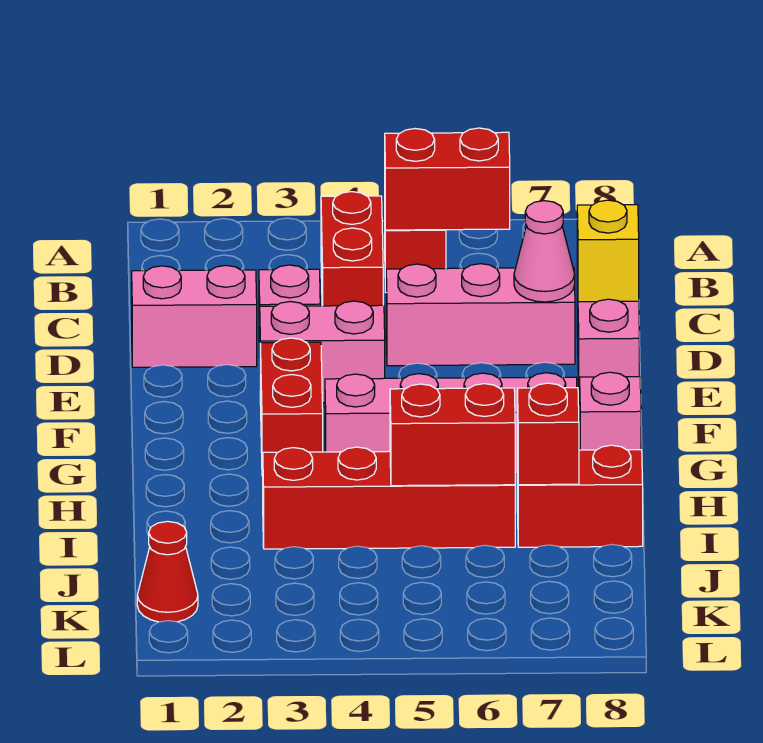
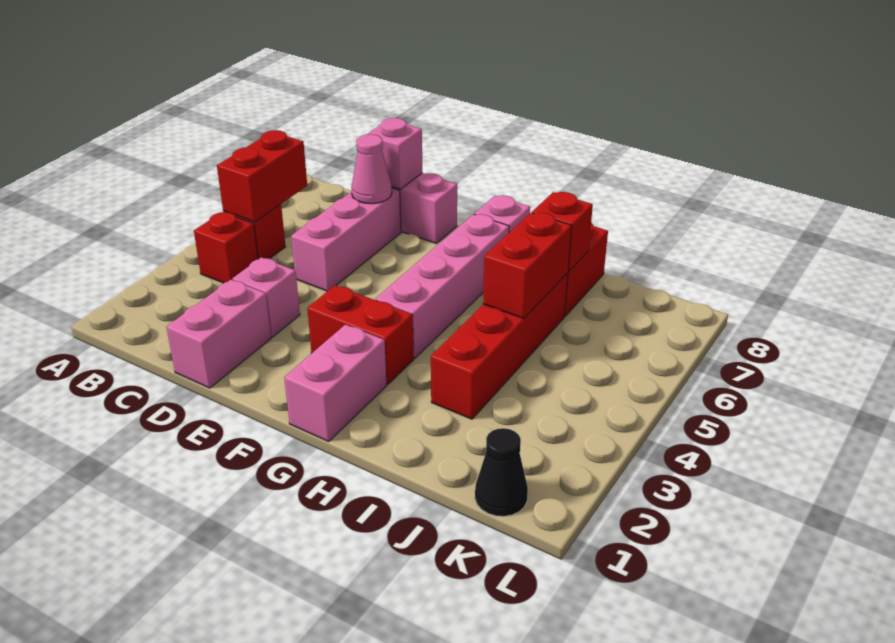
red brick B4:C4 level 1 -> red brick B4 level 1
yellow brick D8 level 2 -> pink brick D8 level 2
pink brick E3:E4 level 1 -> pink brick G1:G2 level 1
red cone K1 level 1 -> black cone K1 level 1

